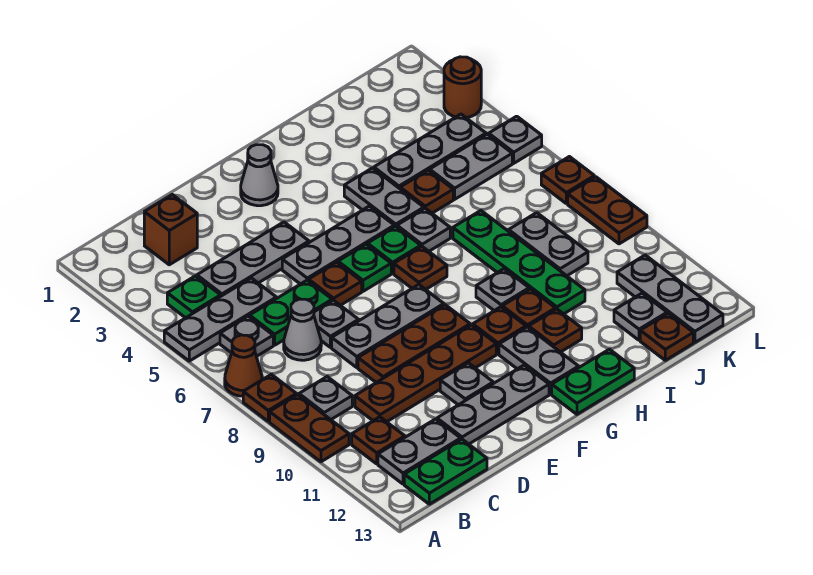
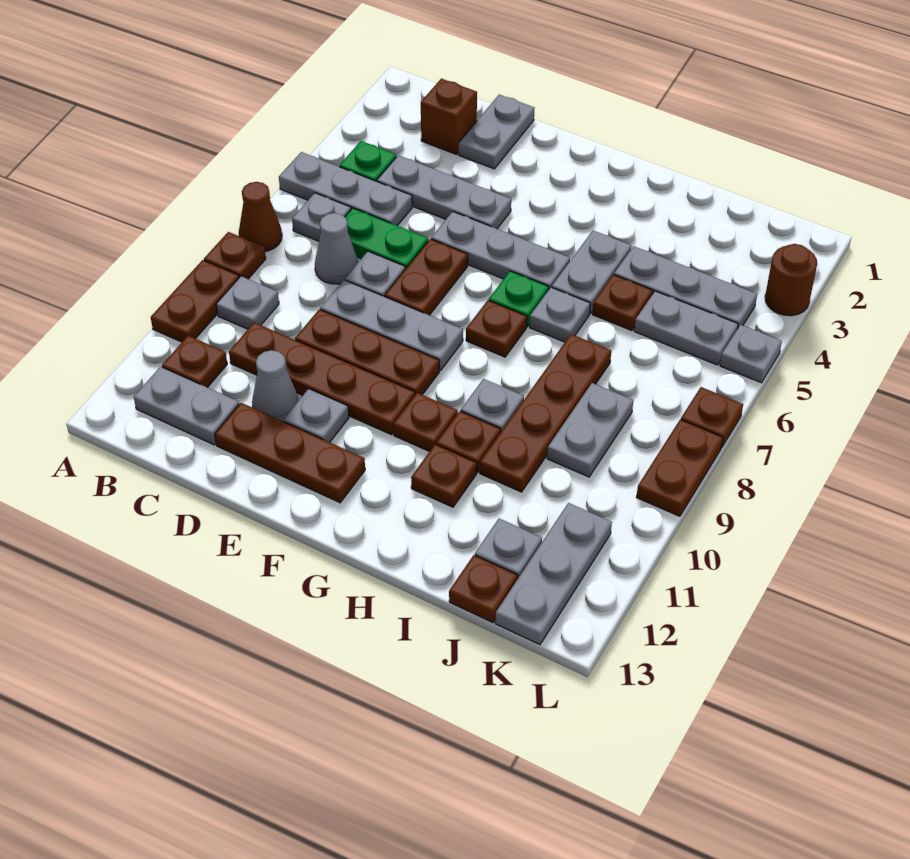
green plate B13:C13 level 1 -> none
grey plate D12:F12 level 1 -> brown plate D12:F12 level 1
brown plate E6 level 1 -> brown plate E6:E7 level 1
grey cone F2 level 1 -> grey cone D11 level 1
green plate F6 level 1 -> none
grey plate G11:G12 level 1 -> grey plate D1:D2 level 1
green plate G13:H13 level 1 -> none
green plate I7:I10 level 1 -> brown plate I7:I10 level 1

